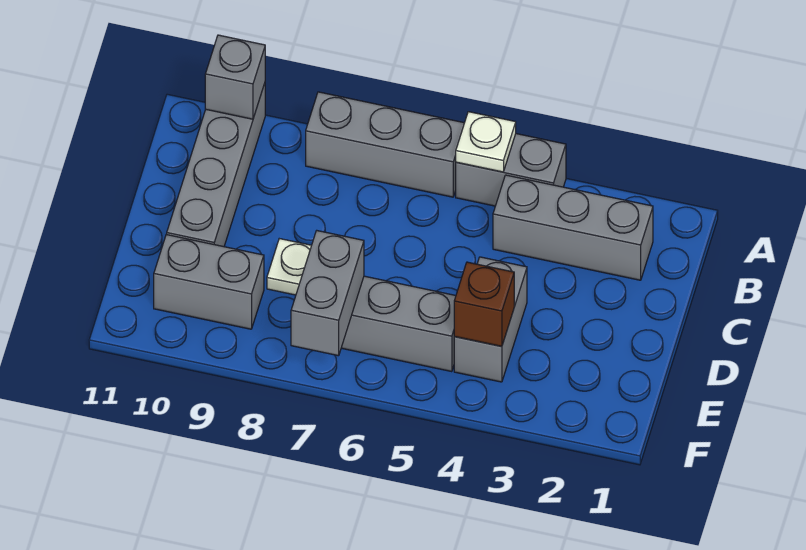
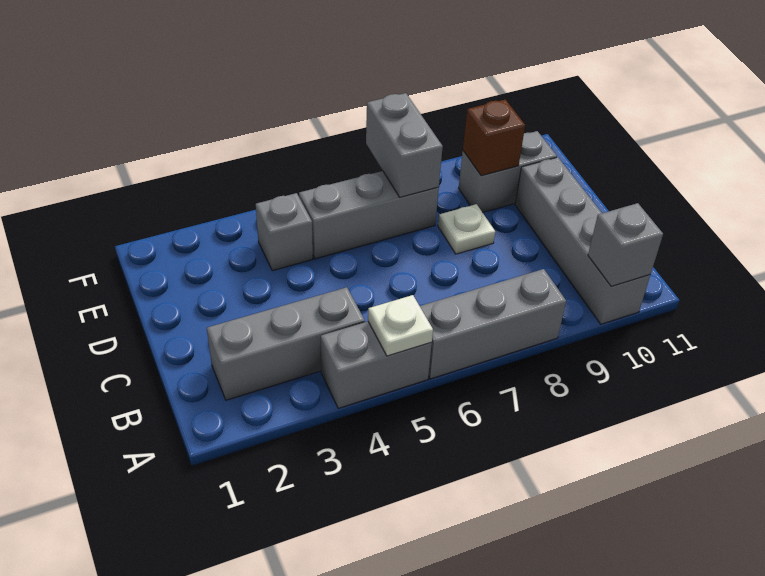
grey brick D4:E4 level 1 -> grey brick E4 level 1
brown brick E4 level 2 -> brown brick E9 level 2

